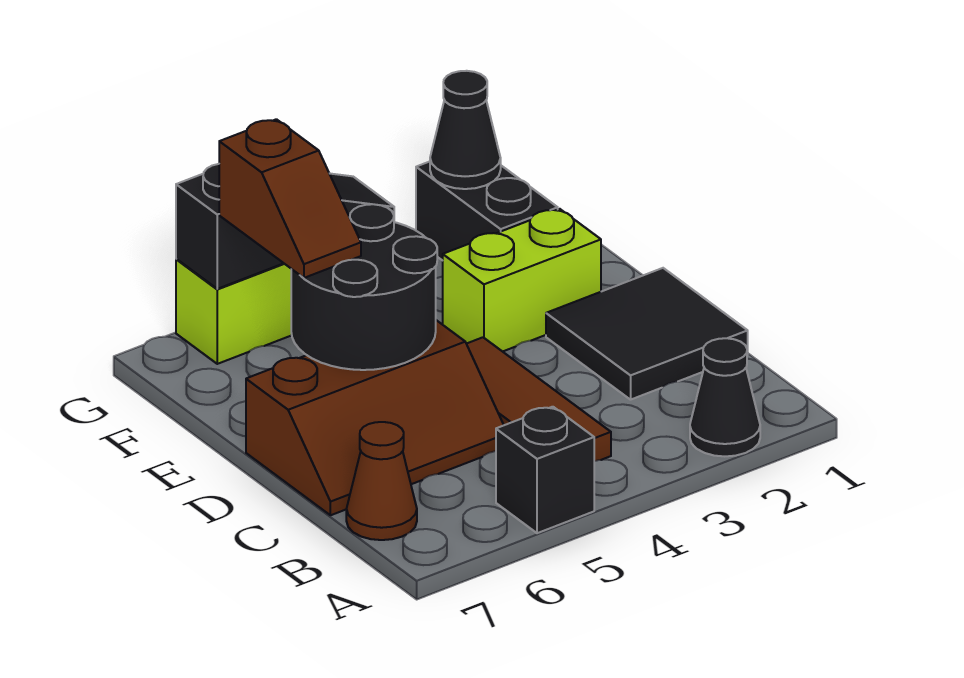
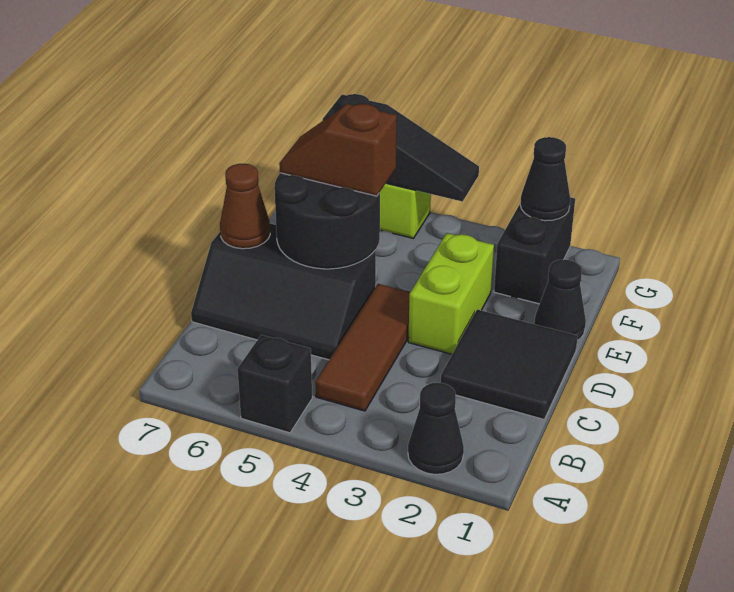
brown cone B7 level 1 -> brown cone D7 level 2
brown slope C5:D7 level 1 top D -> black slope C5:D7 level 1 top D
none -> black cone E1 level 1
lime brick E2:E3 level 1 -> lime brick D3:E3 level 1
brown slope E6:F6 level 3 top F -> brown slope E5:E6 level 3 top 5

